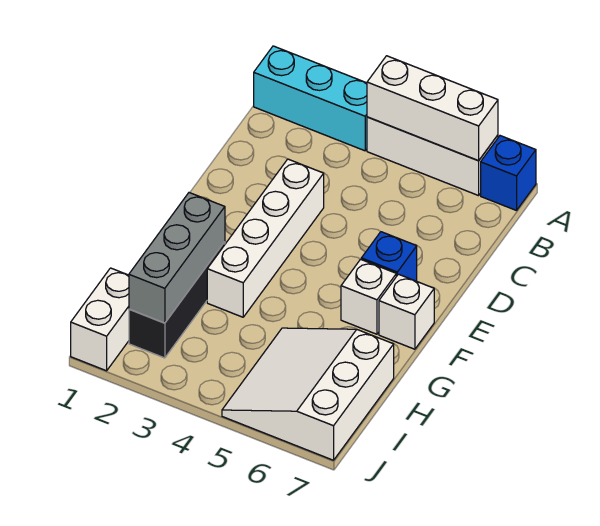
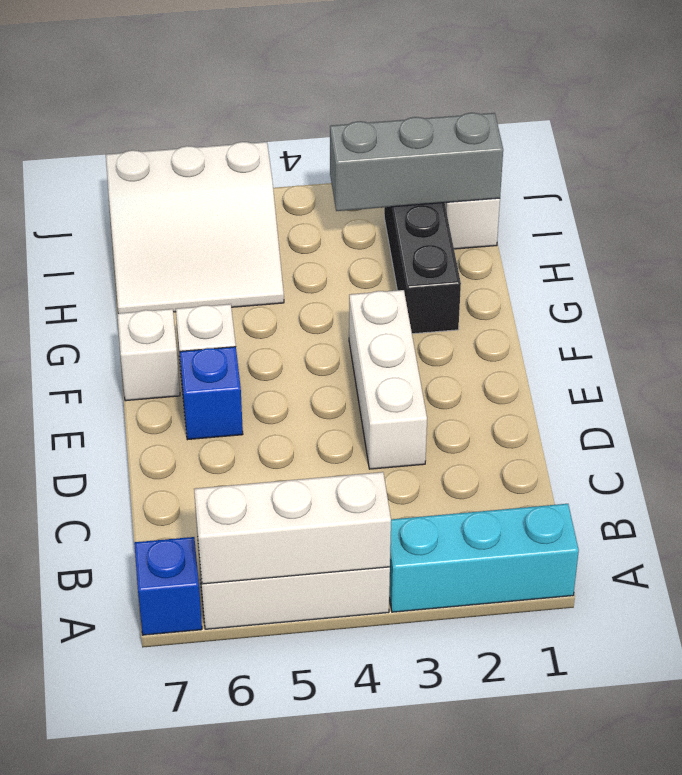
white brick D3:G3 level 1 -> white brick D3:F3 level 1
grey brick G2:I2 level 2 -> grey brick I1:I3 level 2
white slope H5:J7 level 1 top 7 -> white slope H5:J7 level 1 top J

